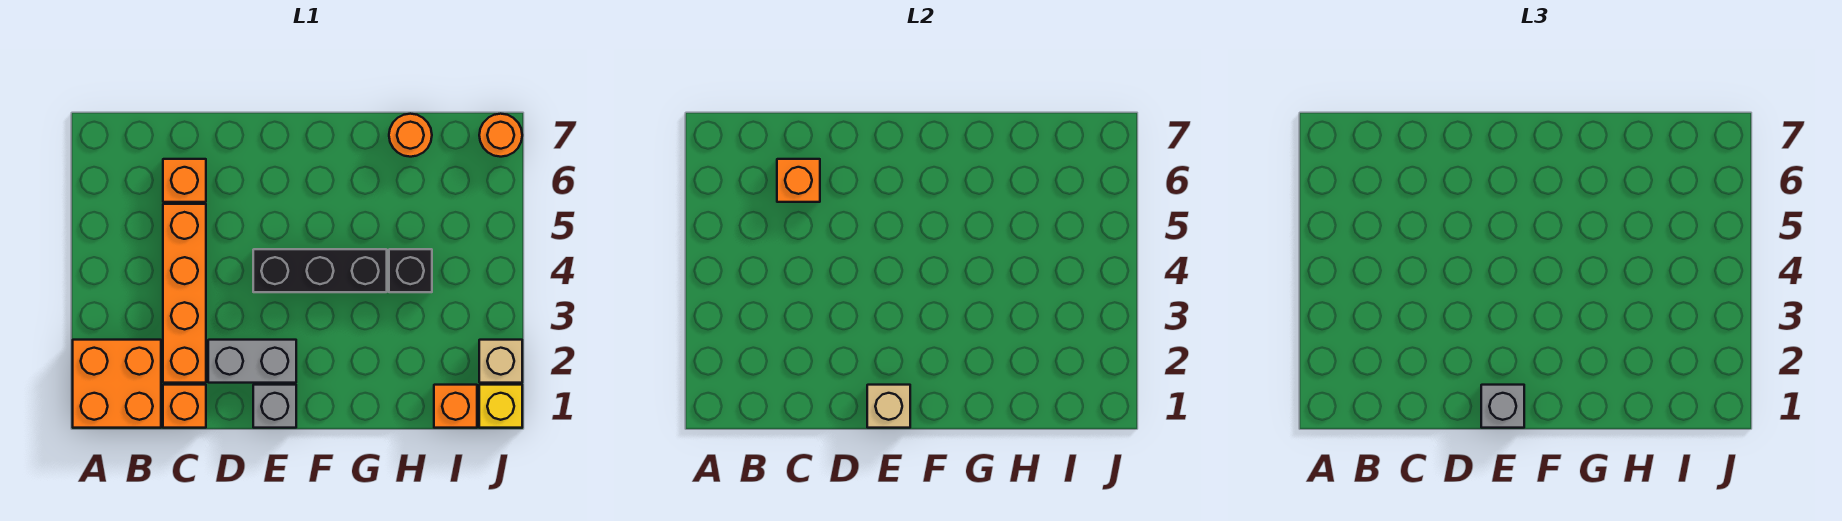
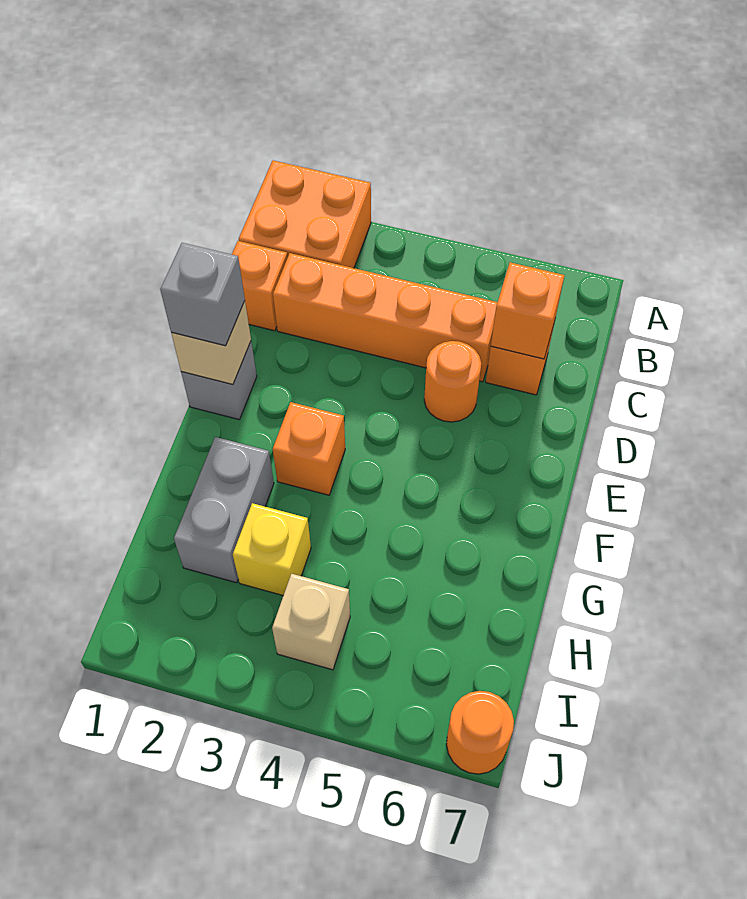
grey brick D2:E2 level 1 -> grey brick G2:H2 level 1
black brick E4:G4 level 1 -> none
black brick H4 level 1 -> none
orange round brick H7 level 1 -> orange round brick D5 level 1
orange brick I1 level 1 -> orange brick F3 level 1
yellow brick J1 level 1 -> yellow brick H3 level 1
tan brick J2 level 1 -> tan brick I4 level 1

